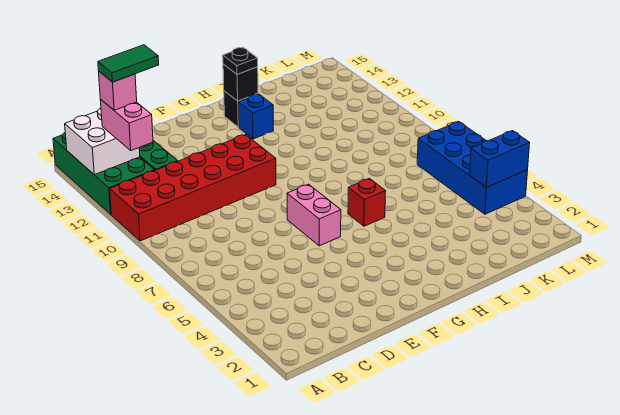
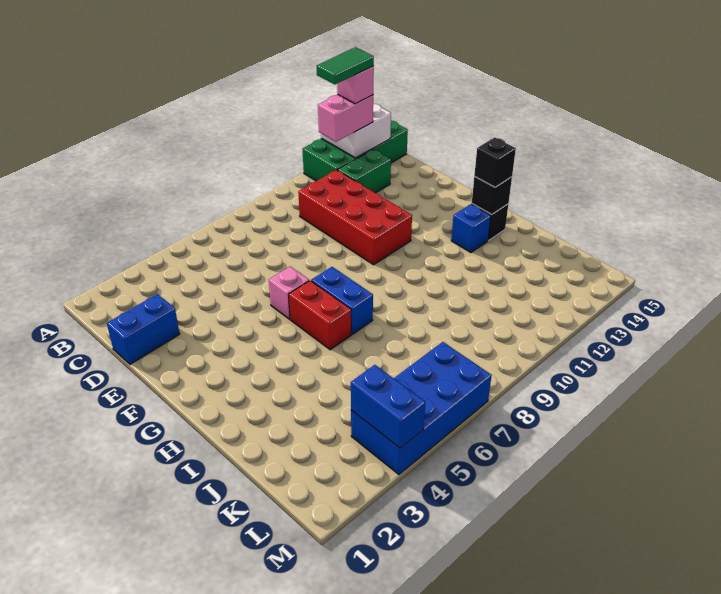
red brick A10:F11 level 1 -> red brick C10:F11 level 1
green tile B13:C13 level 5 -> green tile B12:B13 level 5
none -> blue brick D1:D2 level 1
pink brick F6:F7 level 1 -> pink brick F6 level 1
none -> blue brick G7:H7 level 1
red brick H6 level 1 -> red brick G6:H6 level 1
black plate H14 level 3 -> black brick H14 level 3

